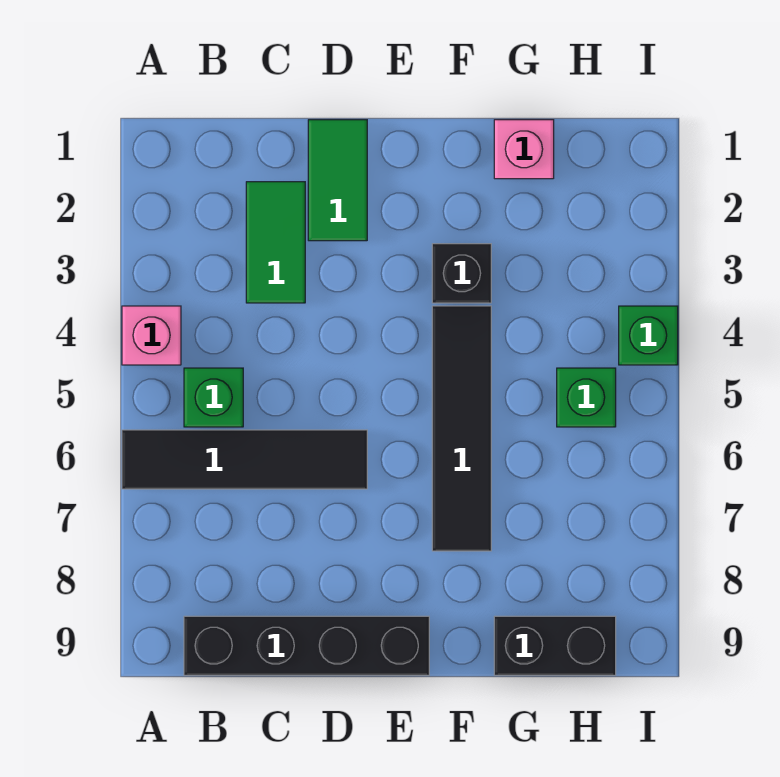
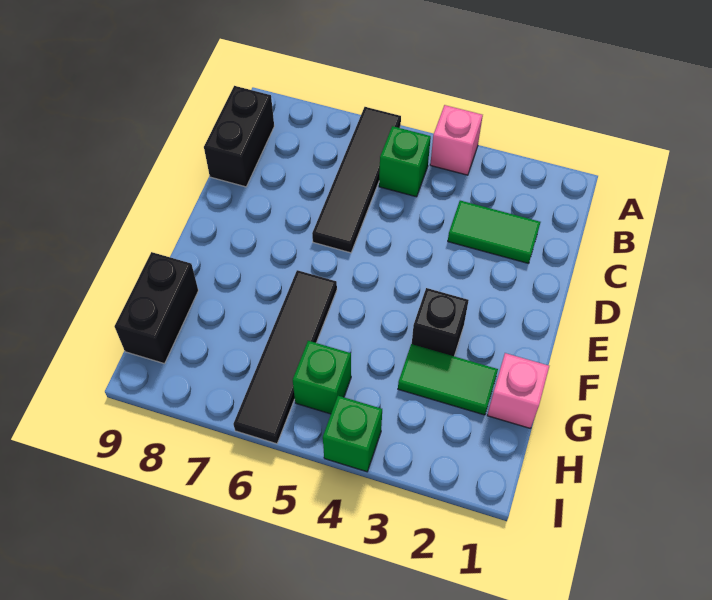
black brick B9:E9 level 1 -> black brick B9:C9 level 1
green tile D1:D2 level 1 -> green tile G2:G3 level 1
black tile F4:F7 level 1 -> black tile F6:I6 level 1

